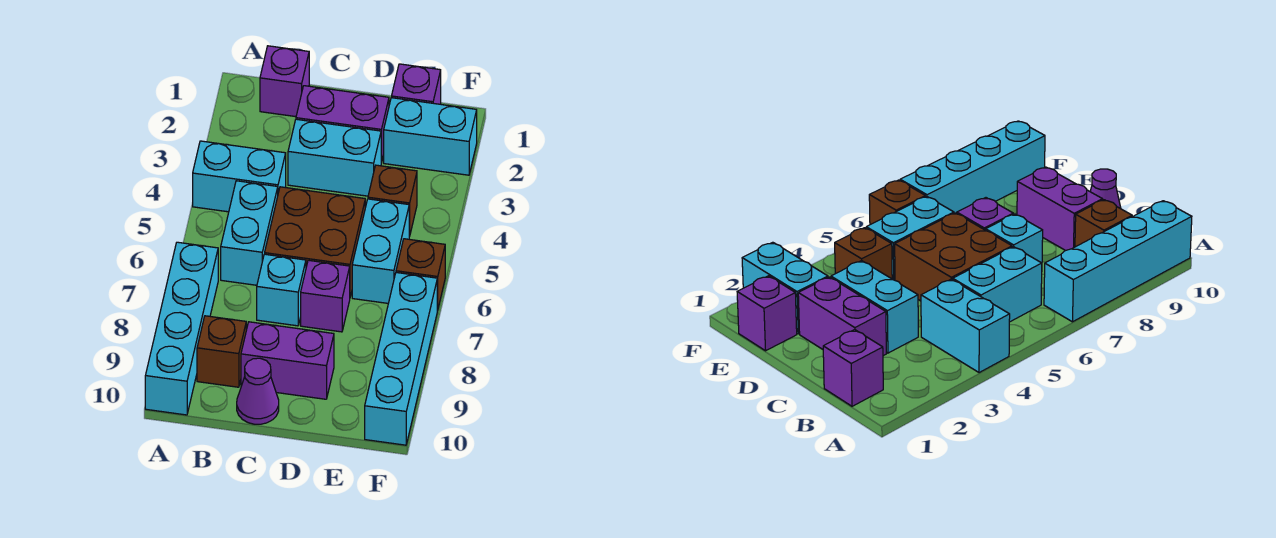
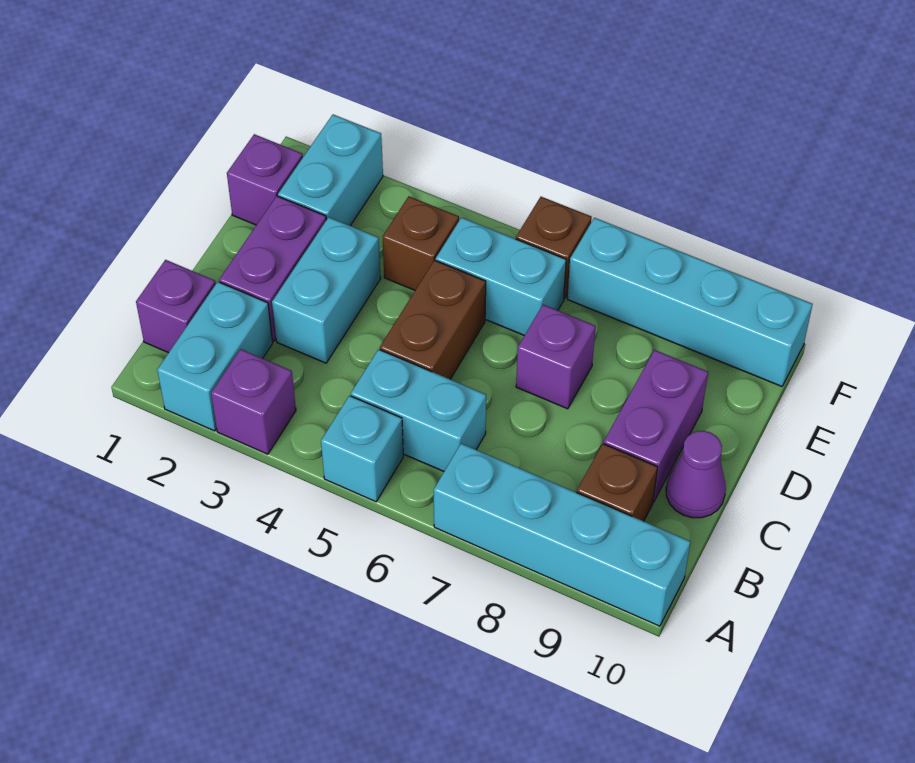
none -> purple brick A3 level 1
cyan brick A4:B4 level 1 -> cyan brick A2:B2 level 1
brown brick C5:D6 level 1 -> brown brick C5:D5 level 1
cyan brick C7 level 1 -> cyan brick A5 level 1

